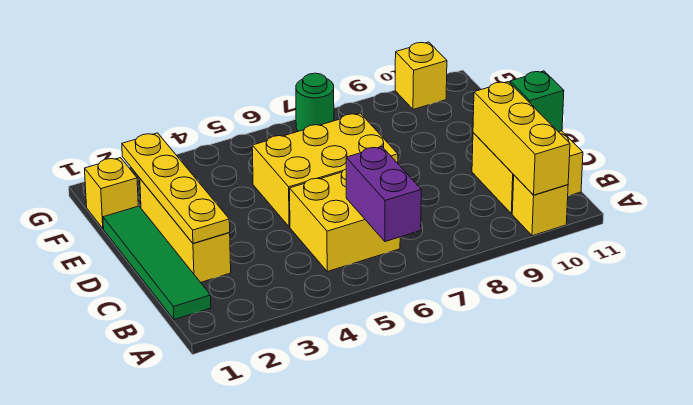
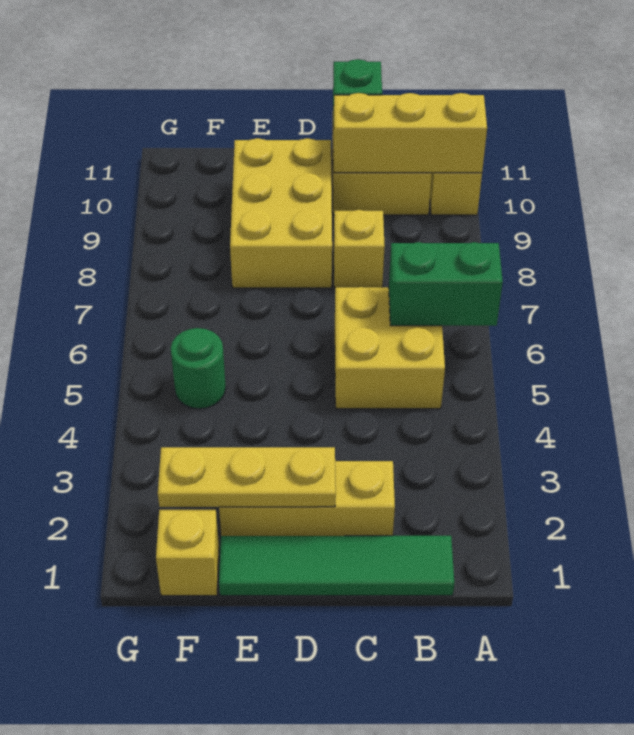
purple brick A6:B6 level 2 -> green brick A6:B6 level 2
yellow plate C2:F2 level 2 -> yellow plate D2:F2 level 2
yellow brick D5:E7 level 1 -> yellow brick D8:E10 level 1
green round brick G7 level 1 -> green round brick F5 level 1
yellow brick G10 level 1 -> yellow brick C8 level 1

